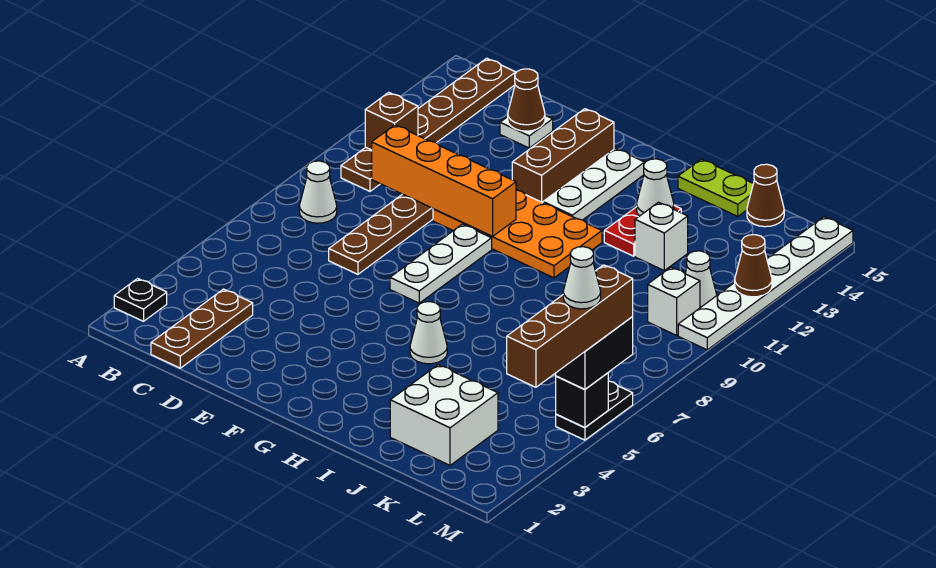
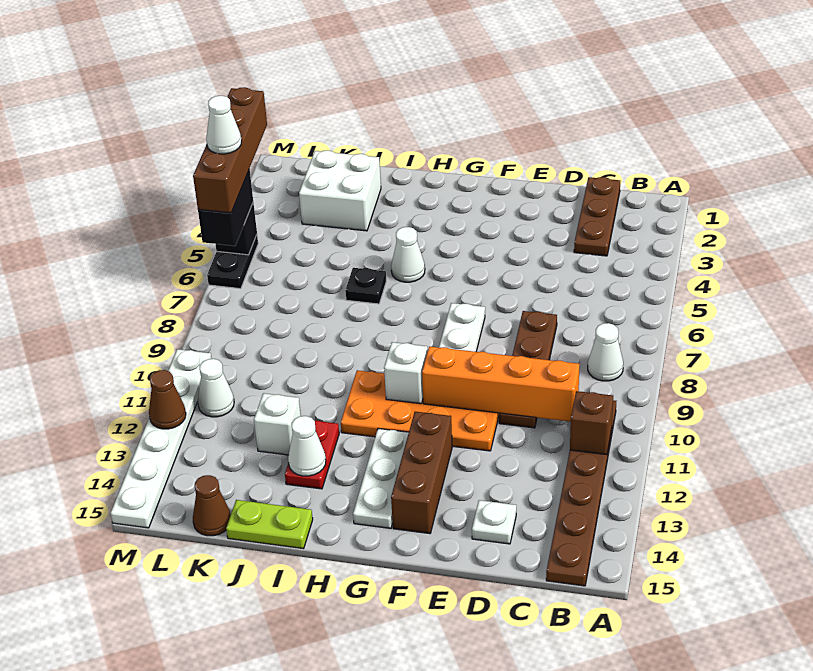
black plate A2 level 1 -> black plate I6 level 1
brown cone D14 level 2 -> none
white brick L10 level 1 -> white brick G10 level 2

